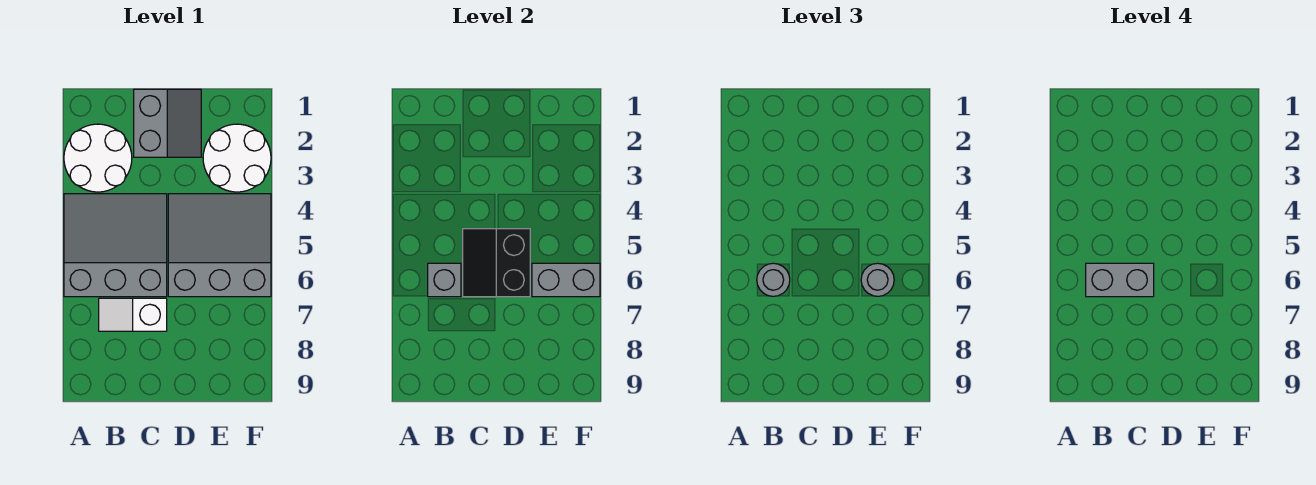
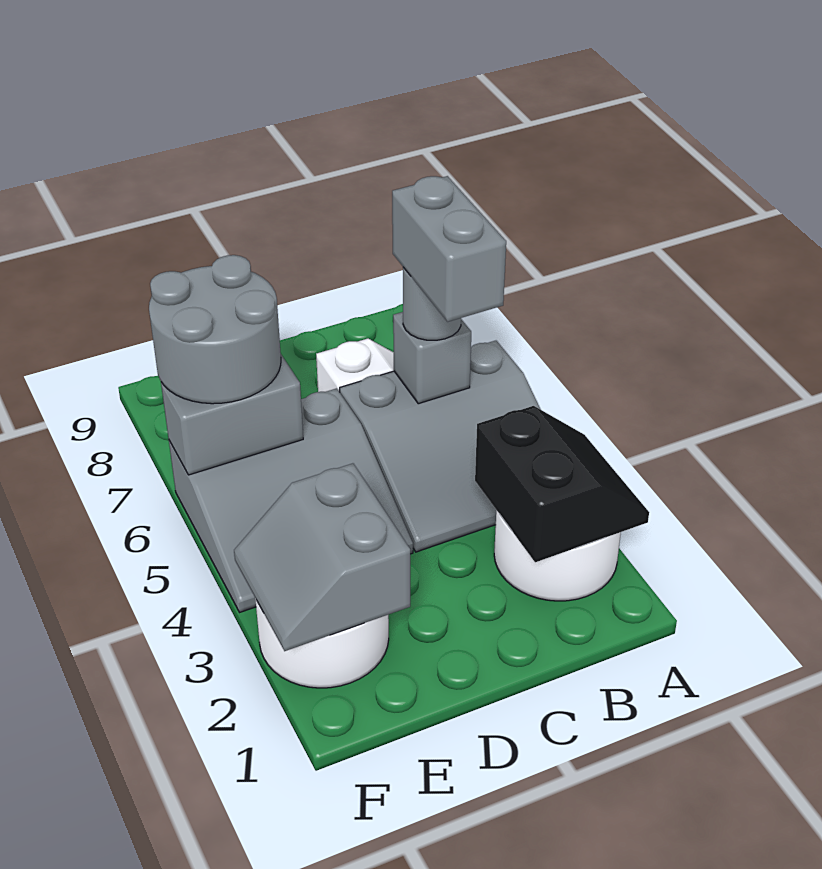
grey brick B6:C6 level 4 -> grey brick B5:B6 level 4
grey slope C1:D2 level 1 top C -> grey slope E2:F3 level 2 top E
black slope C5:D6 level 2 top D -> black slope A2:B3 level 2 top B
grey round brick E6 level 3 -> grey round brick E6:F7 level 3

